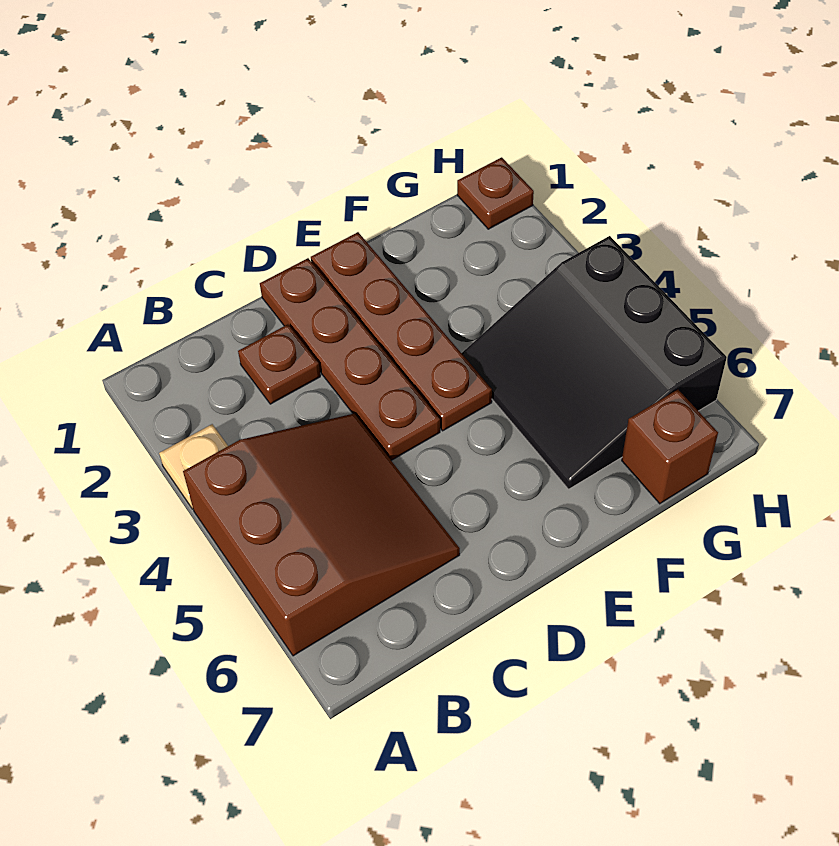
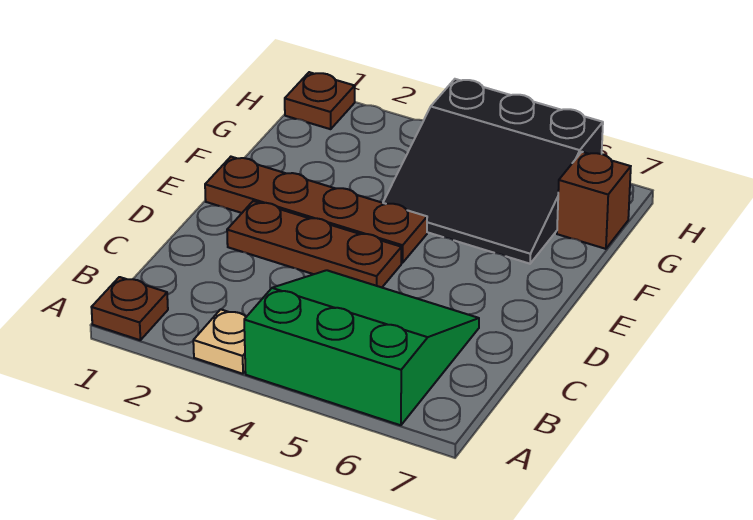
brown slope A4:C6 level 1 top A -> green slope A4:C6 level 1 top A
brown plate C2 level 1 -> brown plate A1 level 1
brown plate D1:D4 level 1 -> brown plate D2:D4 level 1

